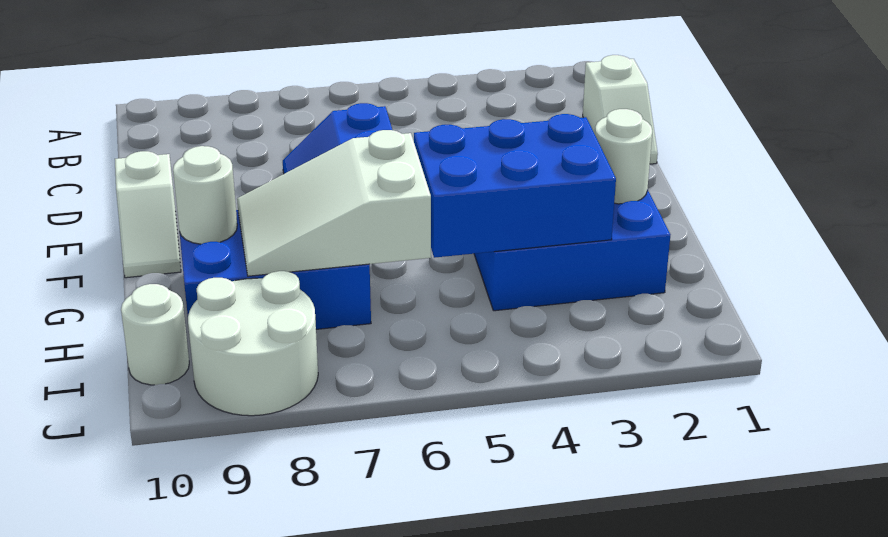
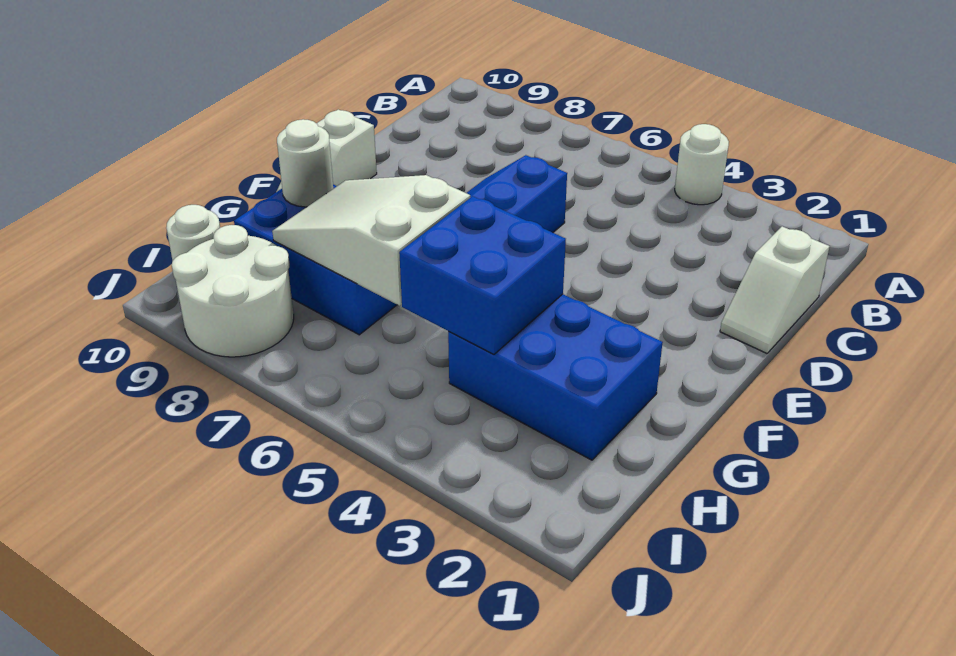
white round brick G2 level 2 -> white round brick A4 level 1
blue brick G3:H5 level 2 -> blue brick G4:H5 level 2

